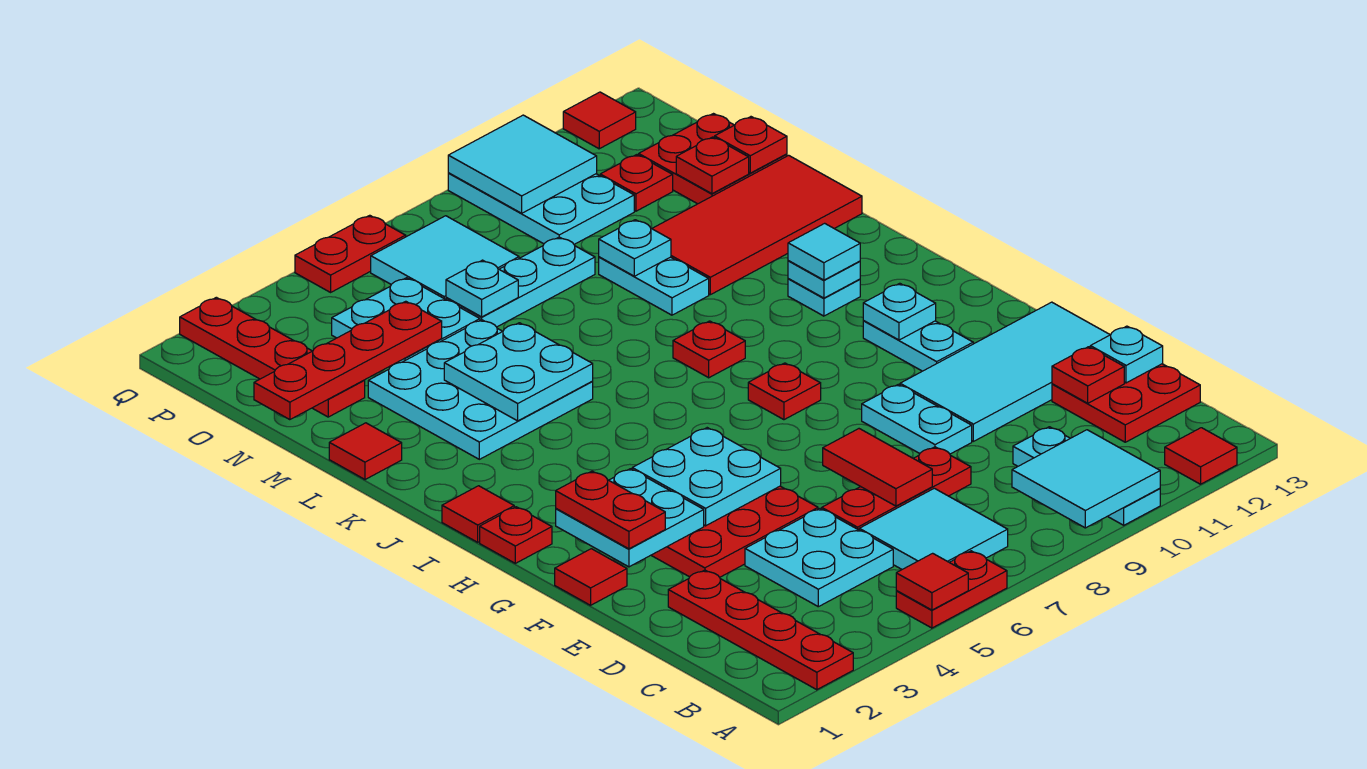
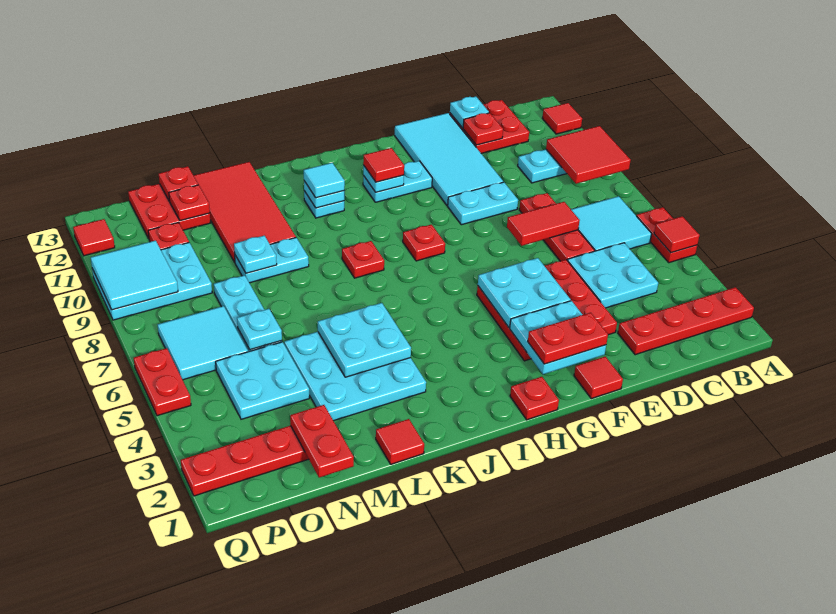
cyan tile A9:B10 level 2 -> red tile A9:B10 level 2
red tile I1 level 1 -> red tile H11 level 3
red plate N1:N4 level 2 -> red plate N1:N2 level 2

